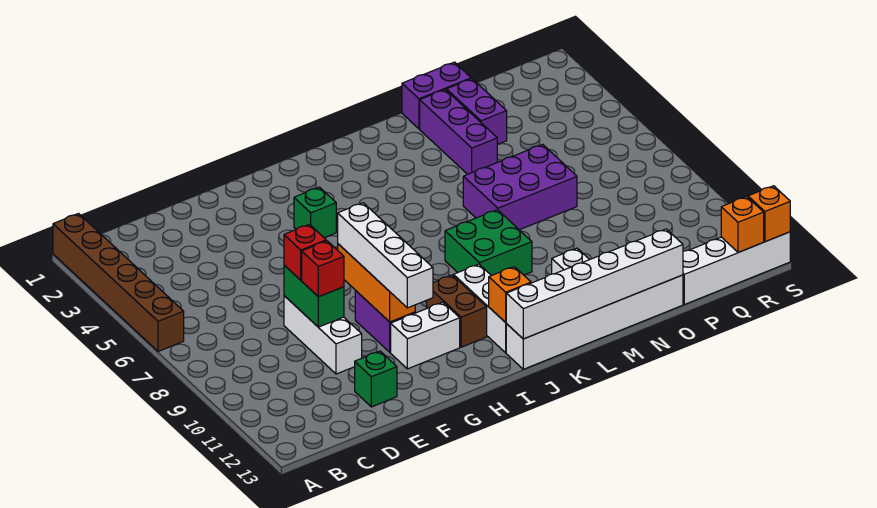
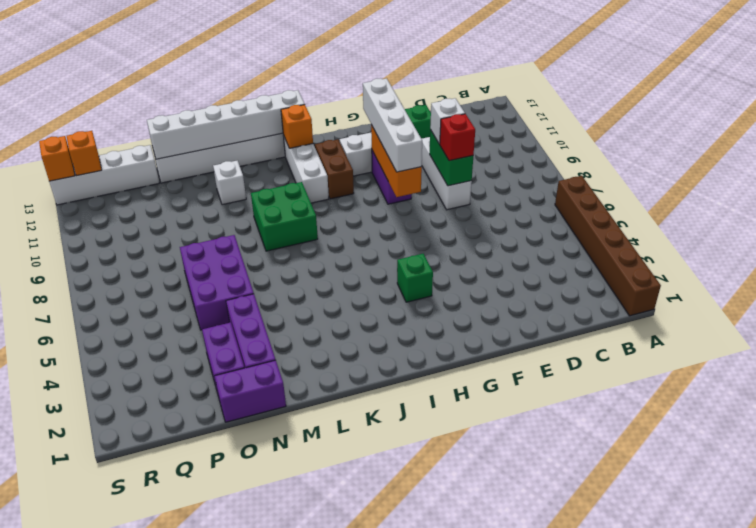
red brick E9 level 3 -> white brick E9 level 3
purple brick M6:O7 level 1 -> purple brick N5:O7 level 1

